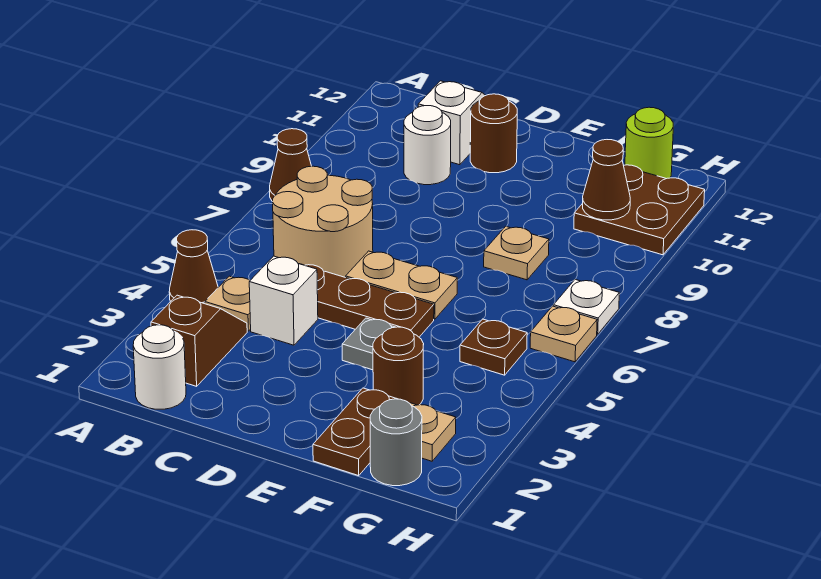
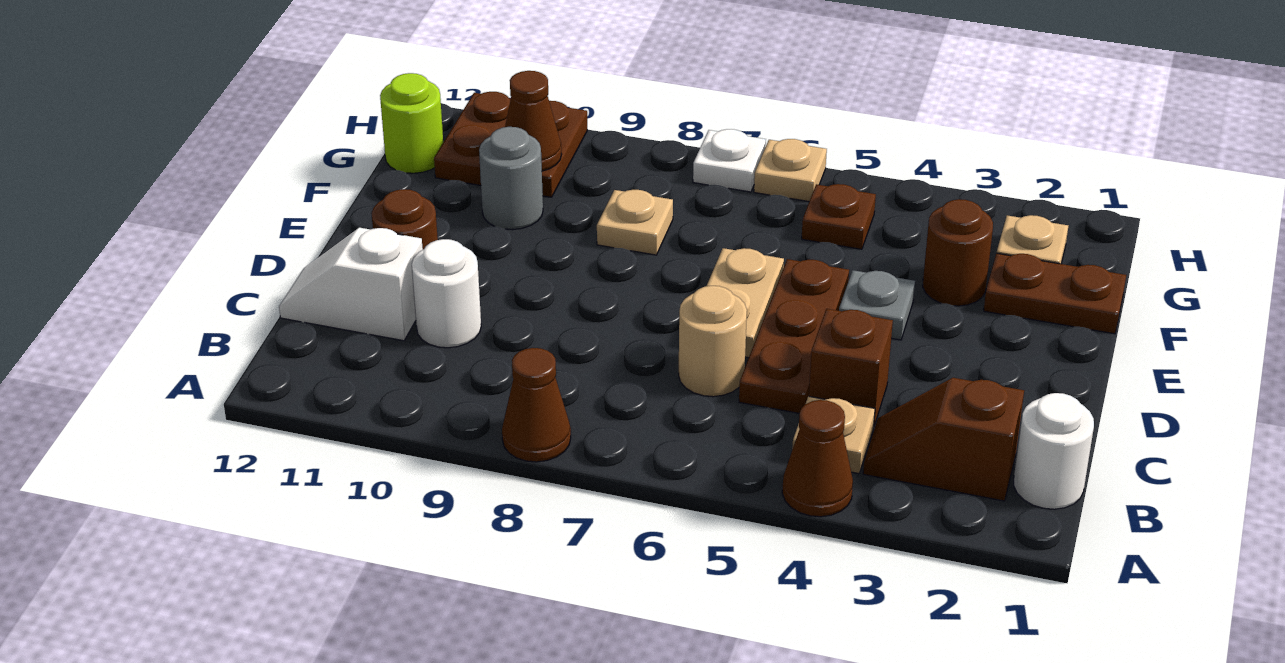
tan round brick B6:C7 level 1 -> tan round brick C6 level 1
white brick C4 level 1 -> brown brick C4 level 1
grey round brick G1 level 1 -> grey round brick F10 level 1

